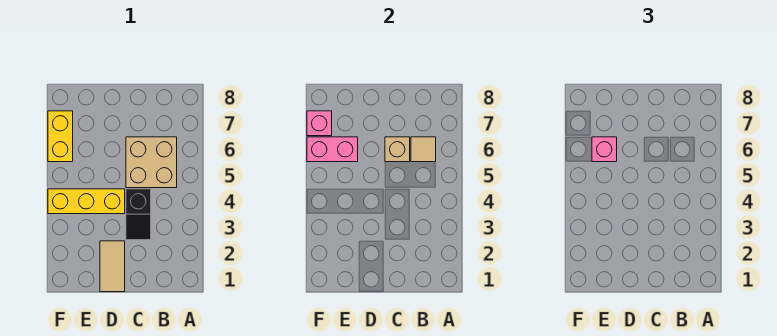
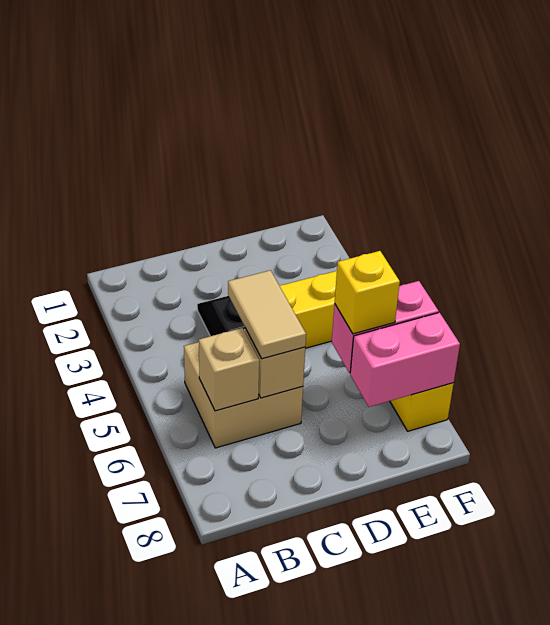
tan tile B6 level 2 -> tan brick B6 level 2
tan tile D1:D2 level 1 -> tan tile C5:C6 level 3
pink brick E6 level 3 -> yellow brick E6 level 3
pink brick F7 level 2 -> pink brick E7:F7 level 2

